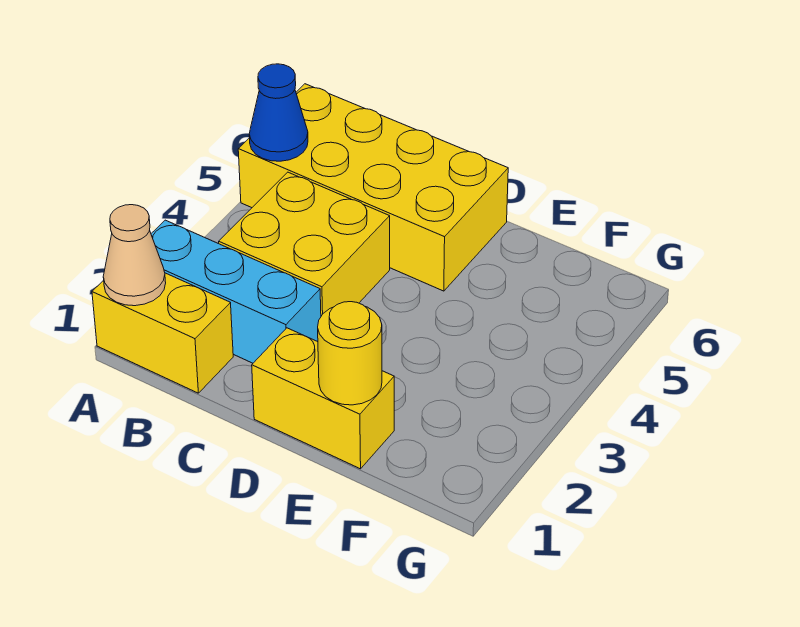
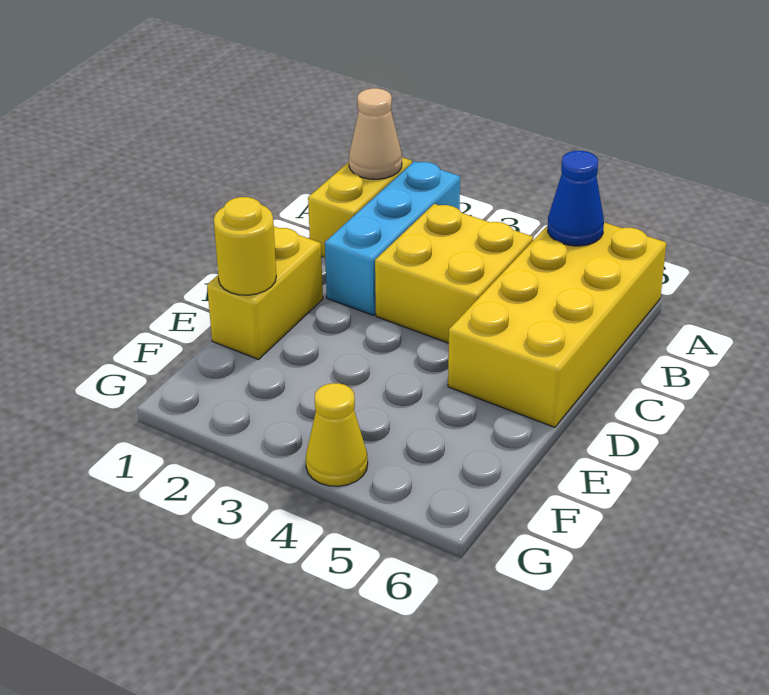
none -> yellow cone G4 level 1

